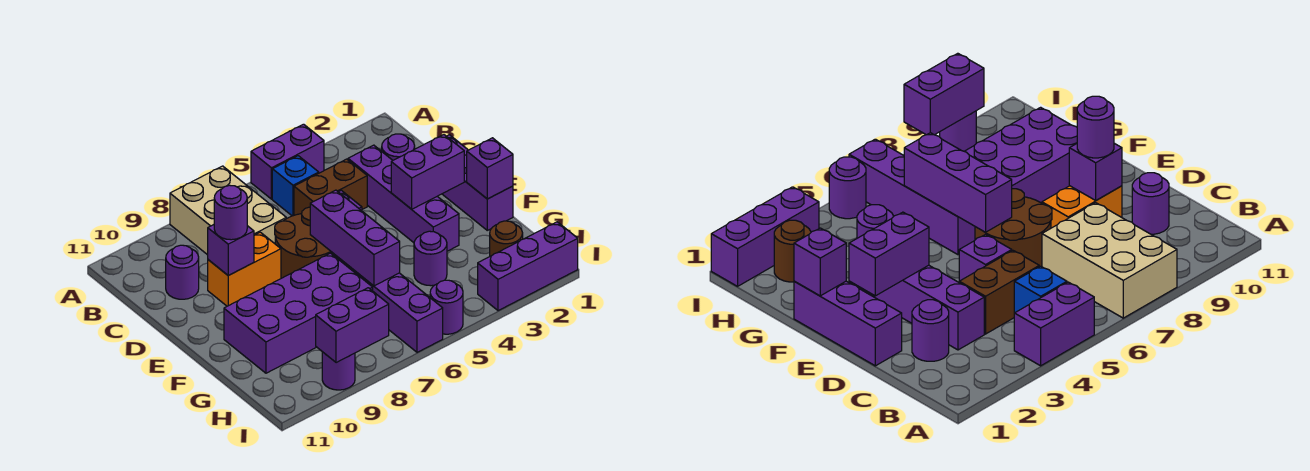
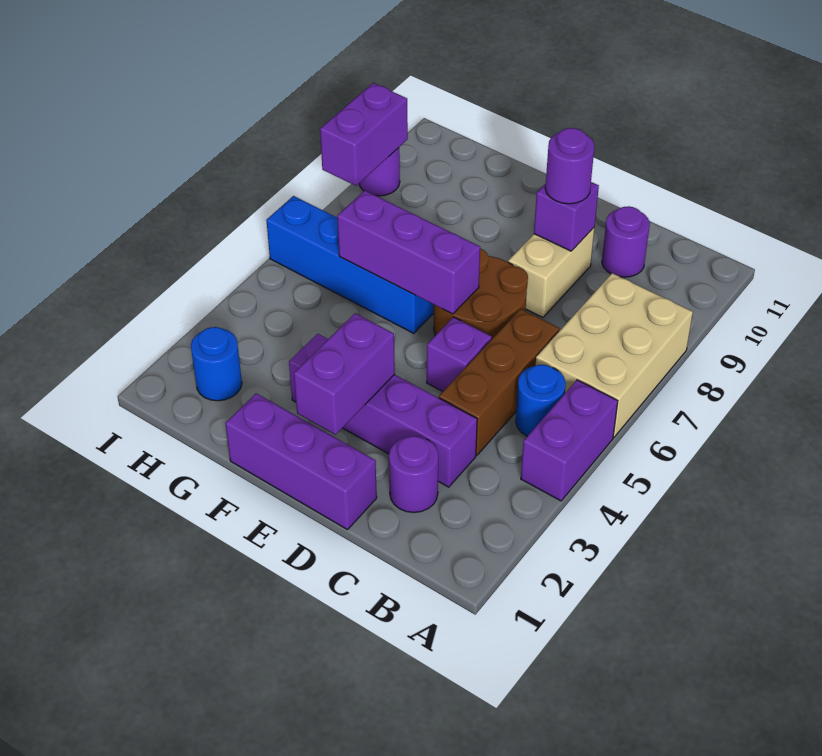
tan brick A7:C8 level 1 -> tan brick A6:B8 level 1
blue brick B5 level 1 -> blue round brick B5 level 1
brown brick C4:C5 level 1 -> brown brick C4:C6 level 1
orange brick D8:D9 level 1 -> tan brick D8:D9 level 1
purple brick F1 level 2 -> none
purple brick F6:I6 level 1 -> blue brick F6:I6 level 1
purple brick F7:G10 level 1 -> none
purple round brick G4 level 1 -> none
brown round brick H2 level 1 -> blue round brick H2 level 1
purple brick I1:I3 level 1 -> none
purple round brick I5 level 1 -> none

